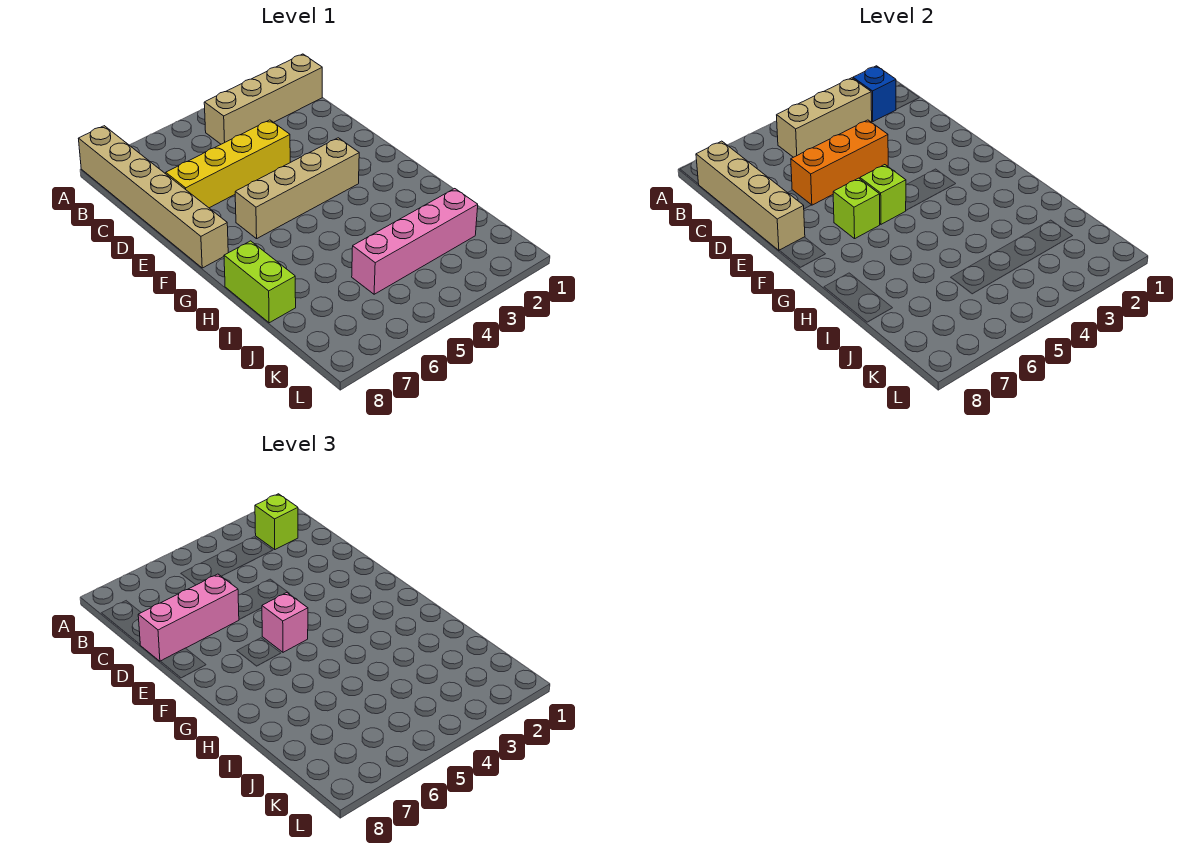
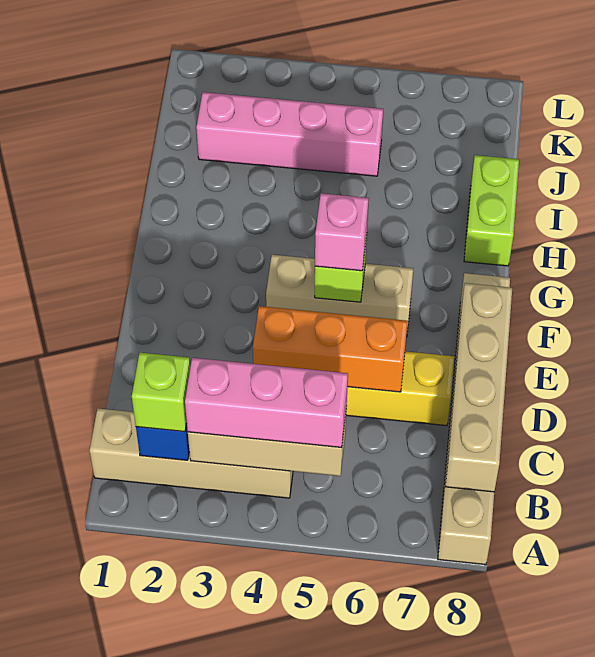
pink brick D6:D8 level 3 -> pink brick B3:B5 level 3
tan brick F3:F6 level 1 -> tan brick F4:F6 level 1
lime brick F6 level 2 -> none

